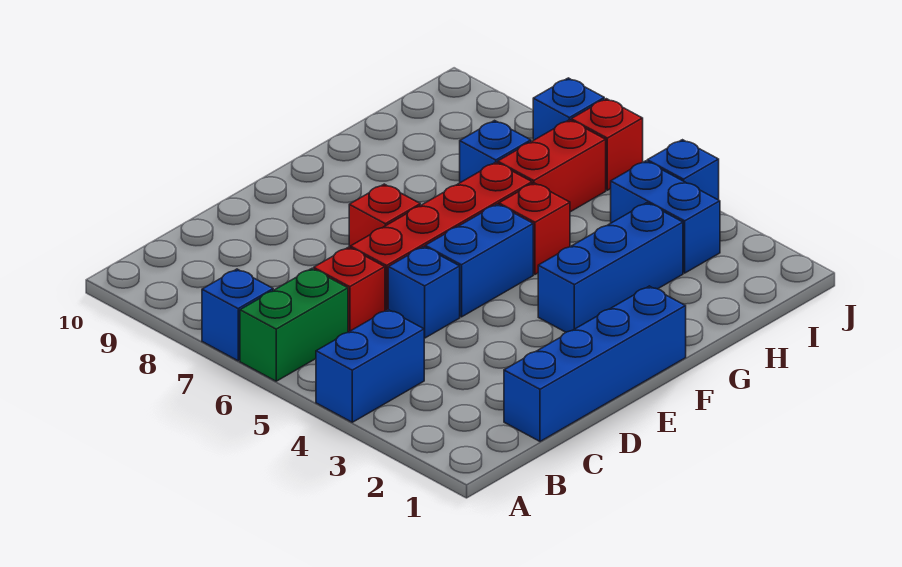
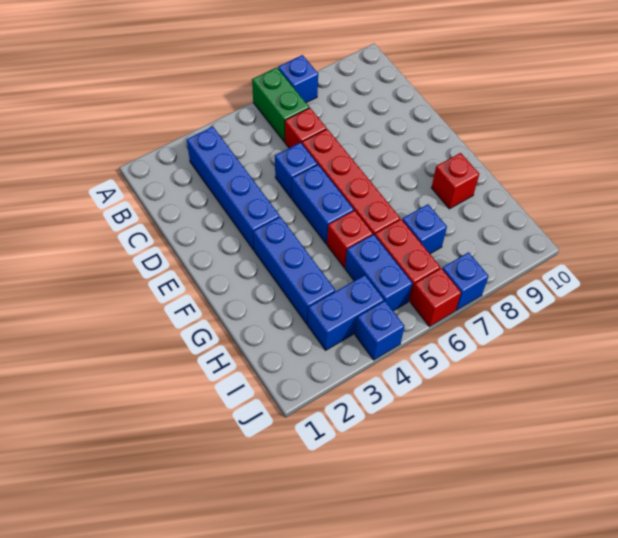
blue brick A4:B4 level 1 -> blue brick H5:I5 level 1
blue brick C1:F1 level 1 -> blue brick B3:E3 level 1
red brick E7 level 1 -> red brick G9 level 1

